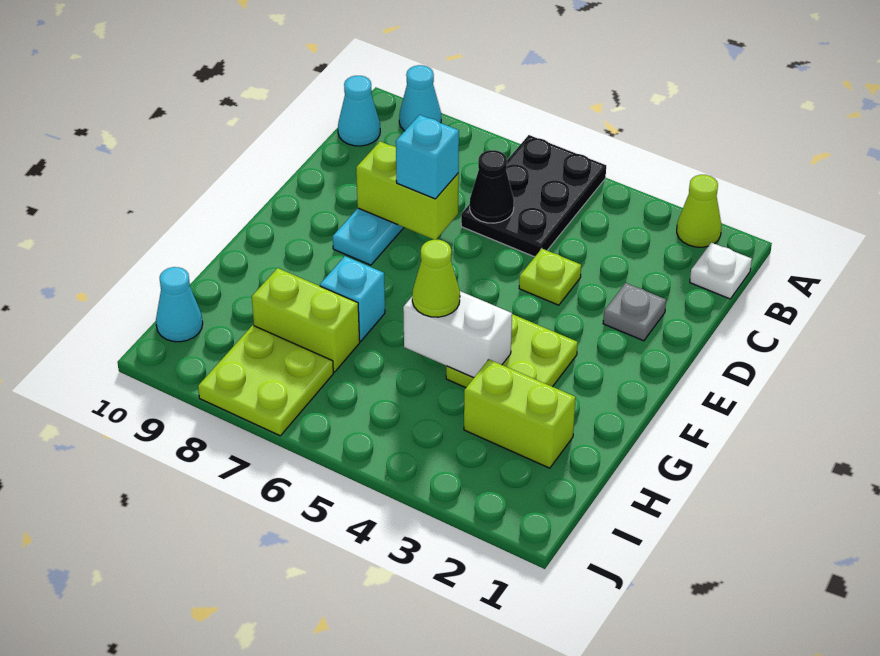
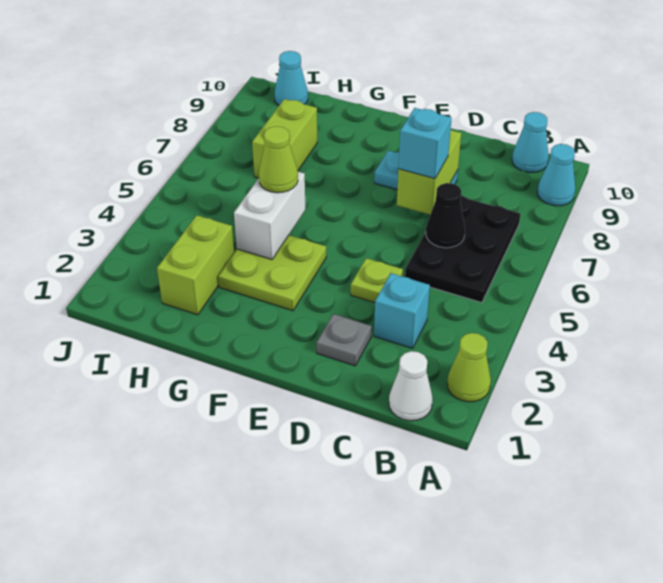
black plate A5:C6 level 1 -> black plate B5:C7 level 1
white plate B1 level 1 -> white cone B1 level 1
cyan brick G7 level 1 -> cyan brick C3 level 1
lime plate I7:J8 level 1 -> none

